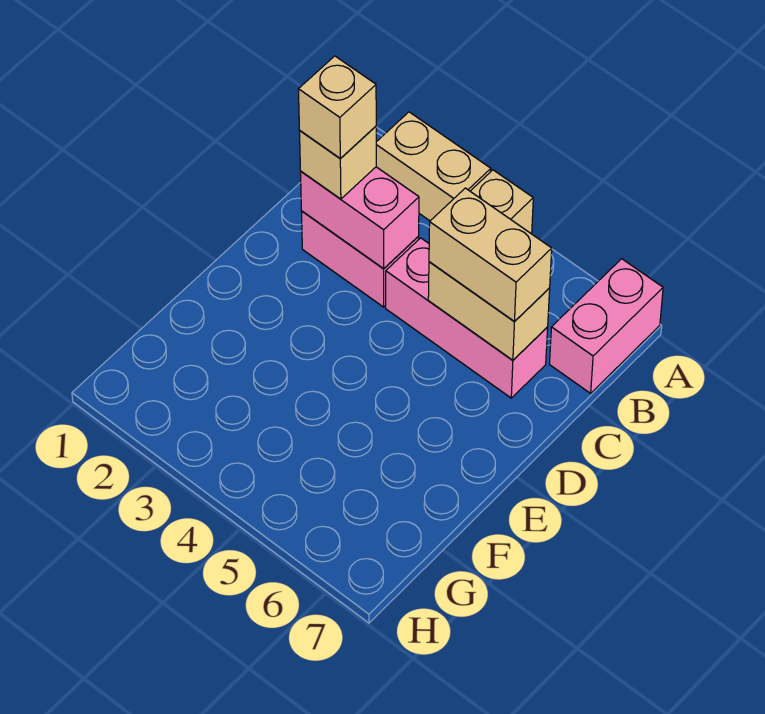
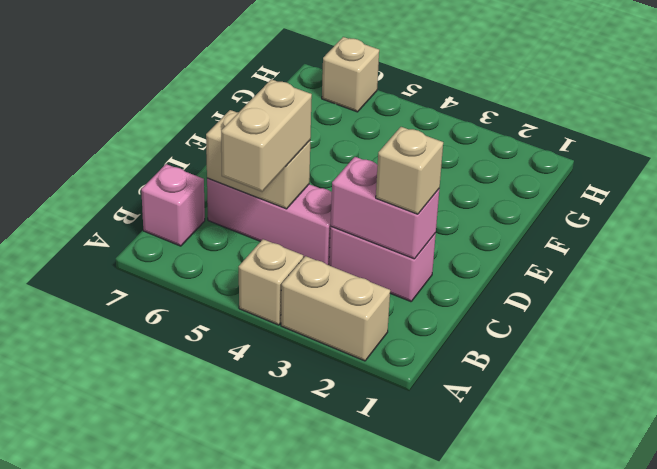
pink brick A7:B7 level 1 -> pink brick B7 level 1
tan brick C2 level 4 -> tan brick H6 level 1
tan brick C5:C6 level 3 -> tan brick B5:C5 level 3

